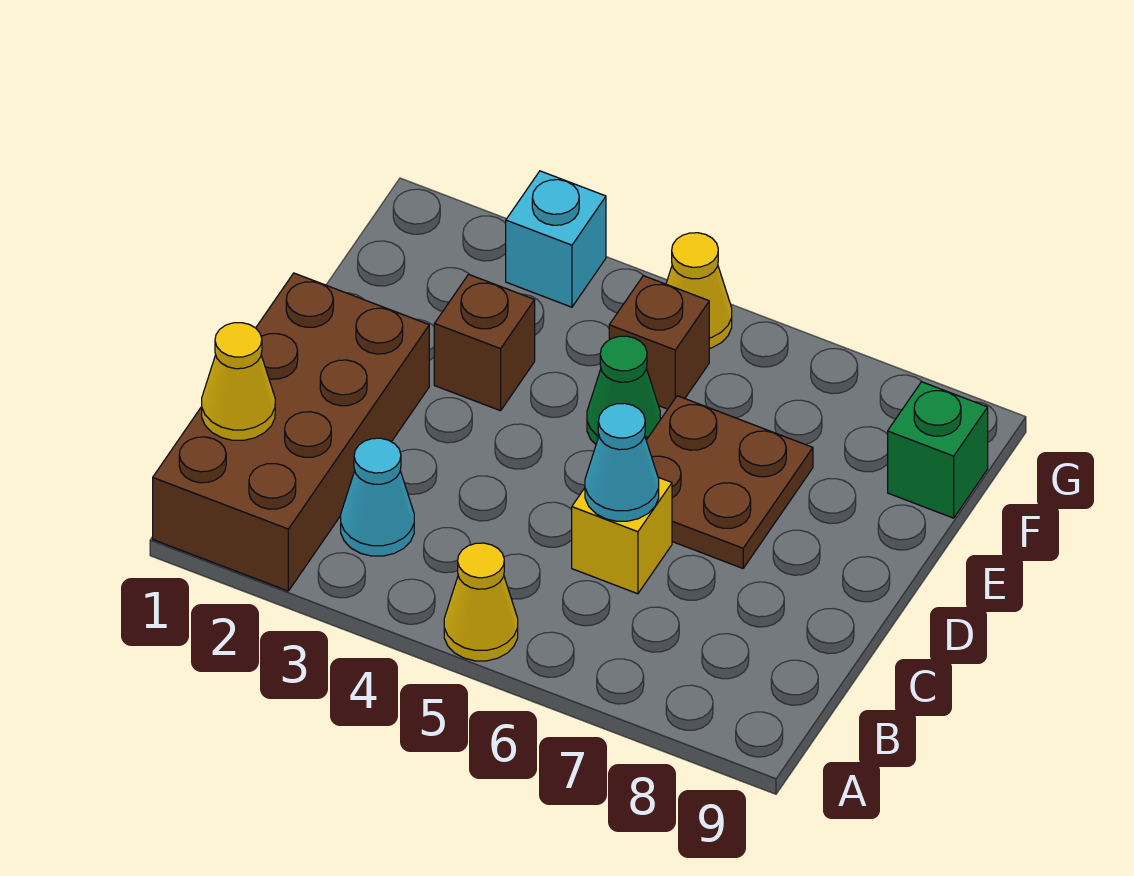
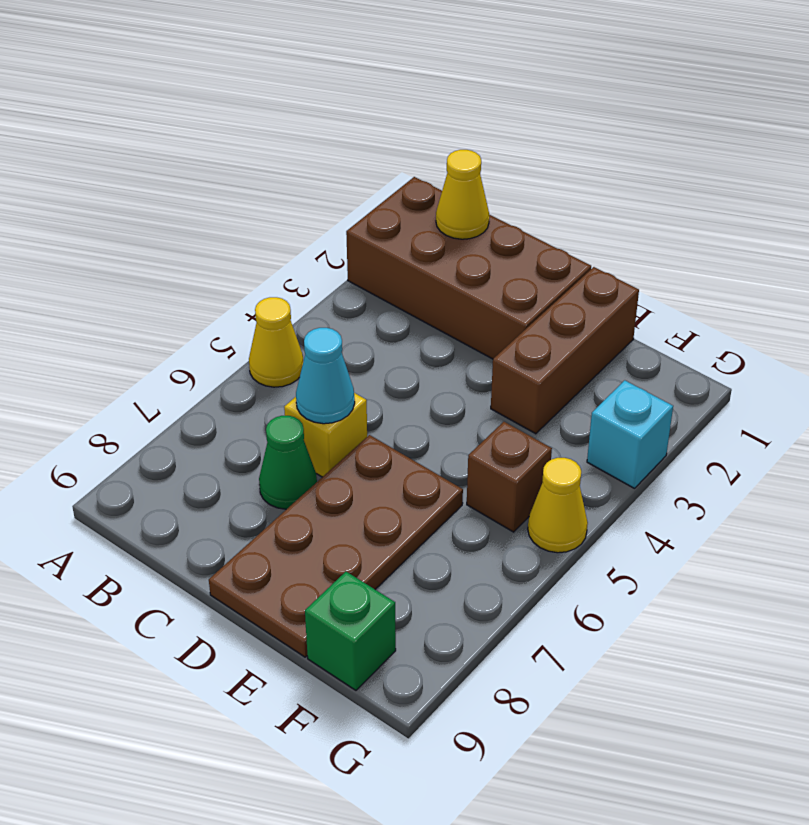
cyan cone B3 level 1 -> none
brown plate D6:E7 level 1 -> brown plate D6:E9 level 1
brown brick E3 level 1 -> brown brick E1:E3 level 1
green cone E5 level 1 -> green cone C7 level 1

